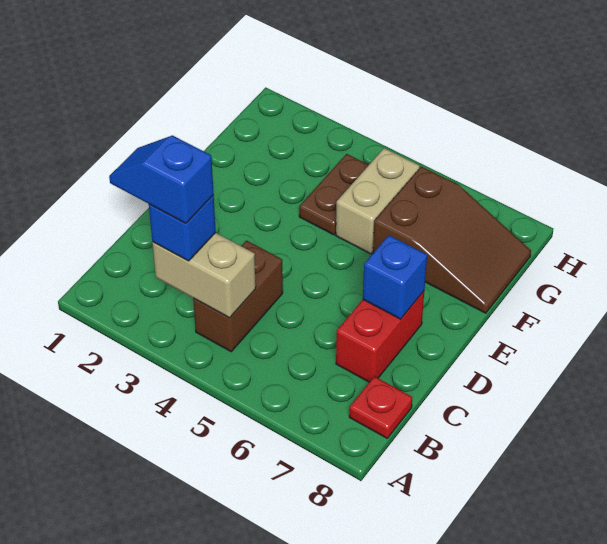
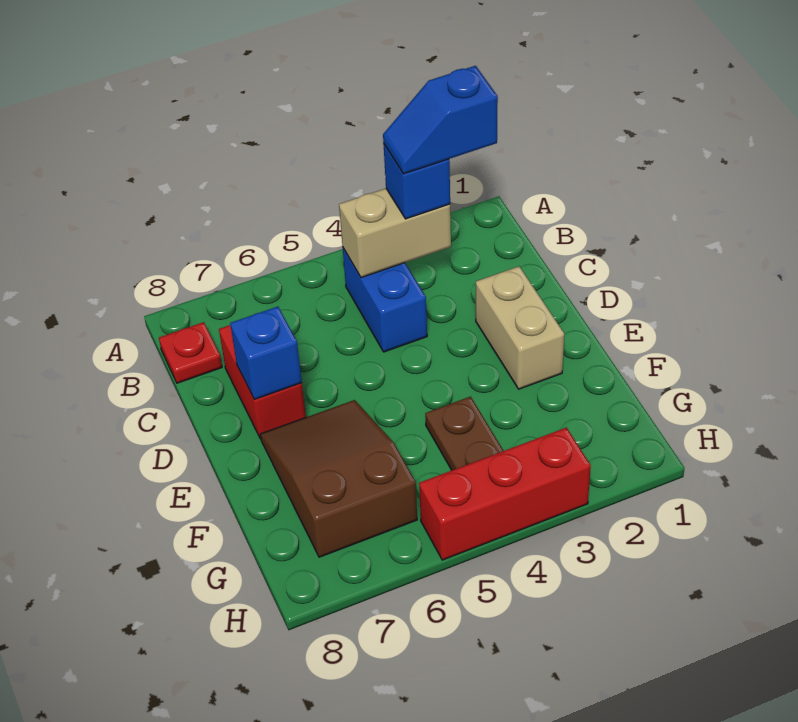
blue slope B2:B3 level 4 top 3 -> blue slope B2:B3 level 4 top 2
brown brick B4:C4 level 1 -> blue brick B4:C4 level 1
tan brick F5:G5 level 1 -> tan brick D2:E2 level 1
brown slope F6:G8 level 1 top 6 -> brown slope E6:G7 level 1 top G
none -> red brick H3:H5 level 1

